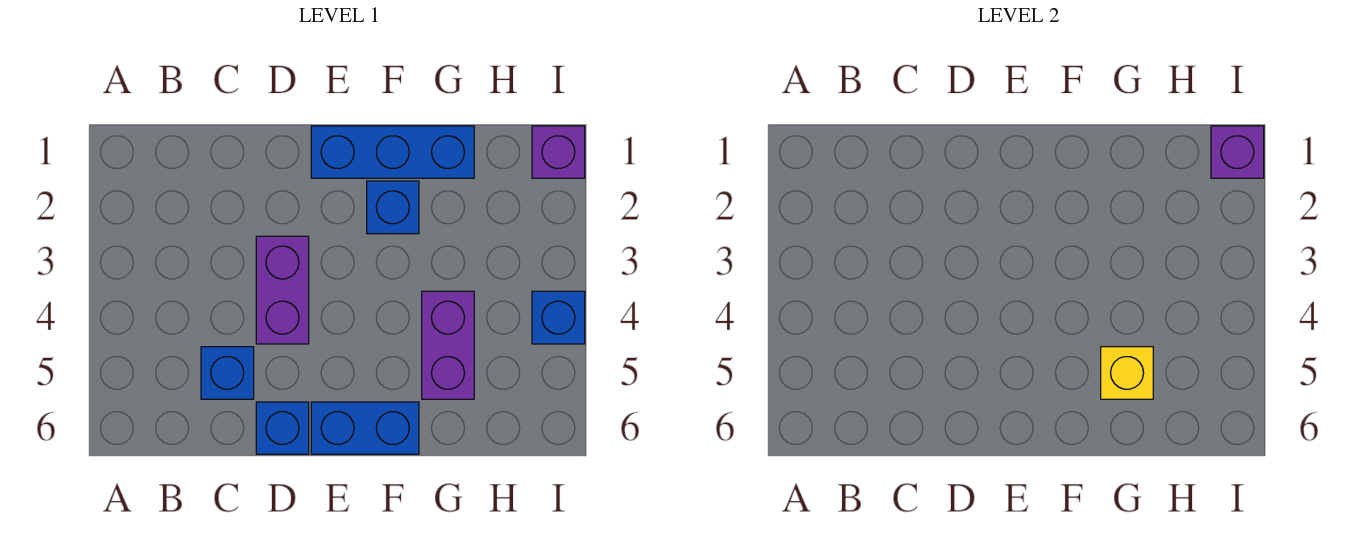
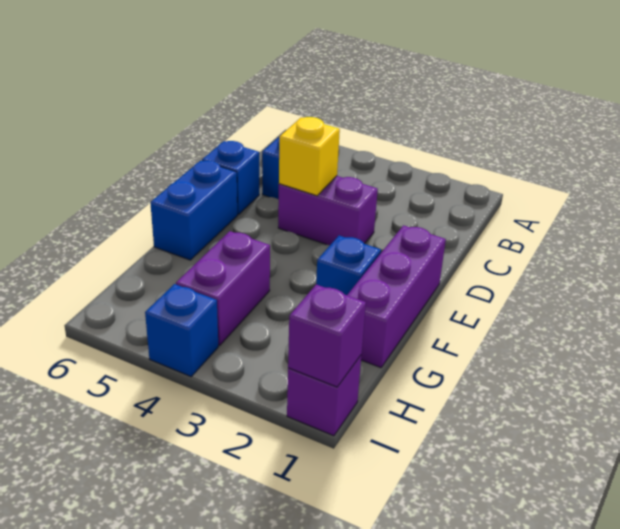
blue brick E1:G1 level 1 -> purple brick E1:G1 level 1
purple brick G4:G5 level 1 -> purple brick G4:H4 level 1
yellow brick G5 level 2 -> yellow brick D4 level 2

